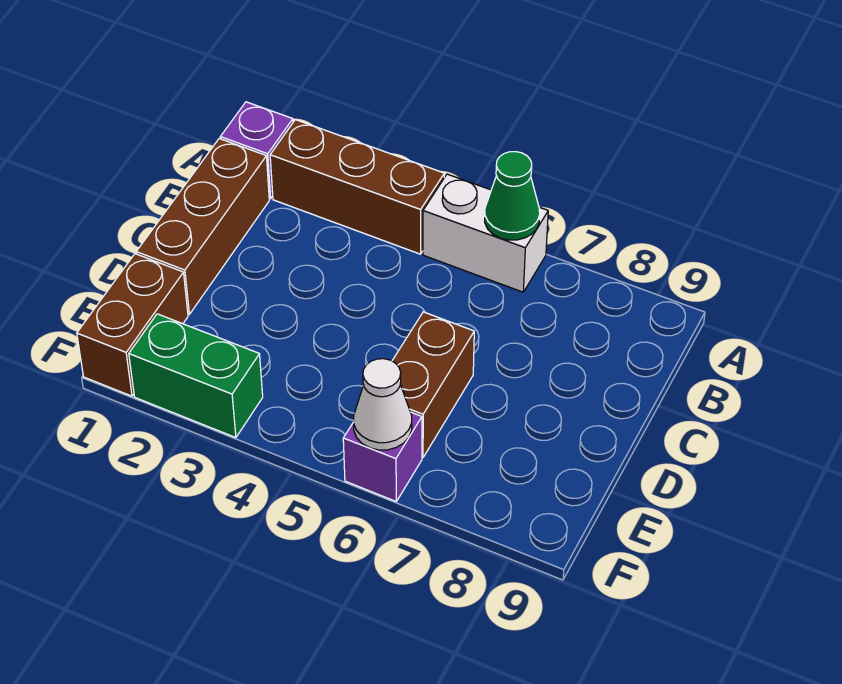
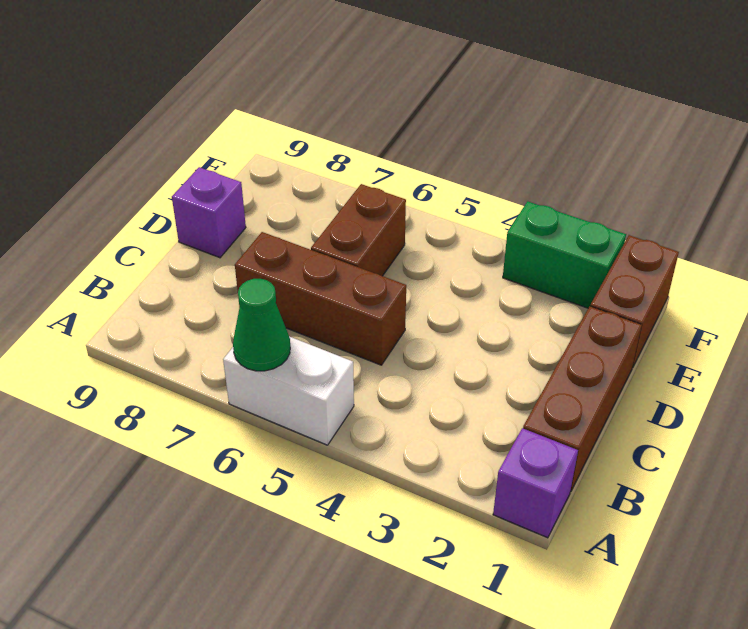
brown brick A2:A4 level 1 -> brown brick C5:C7 level 1
purple brick F6 level 1 -> purple brick D9 level 1
white cone F6 level 2 -> none

